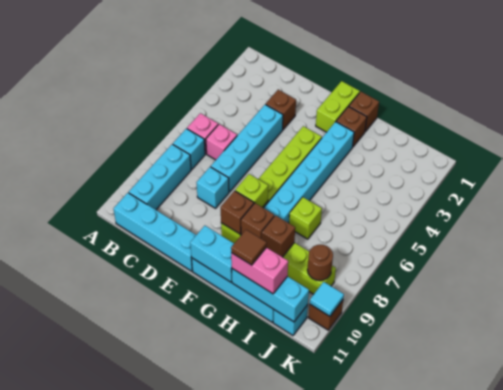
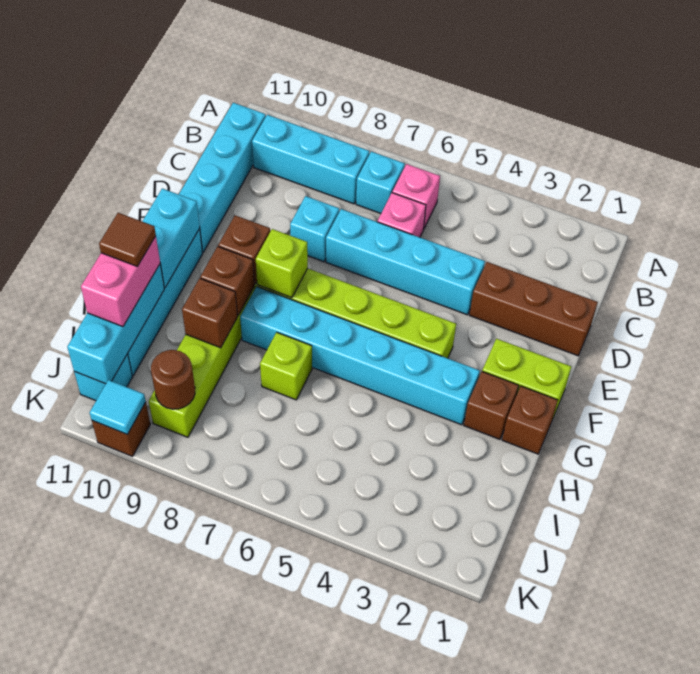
brown brick D3 level 1 -> brown brick D1:D3 level 1

